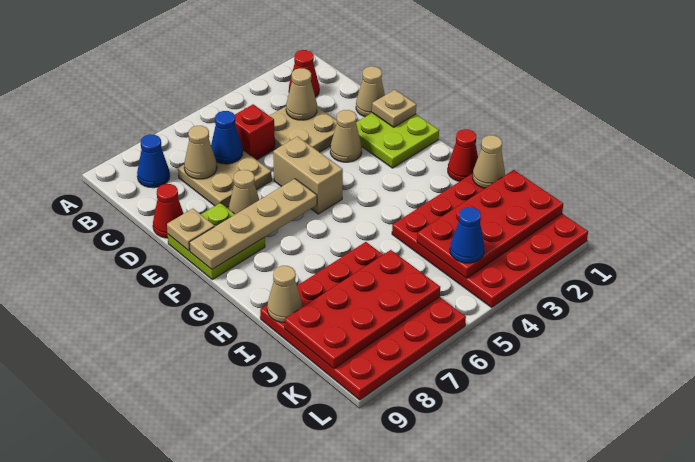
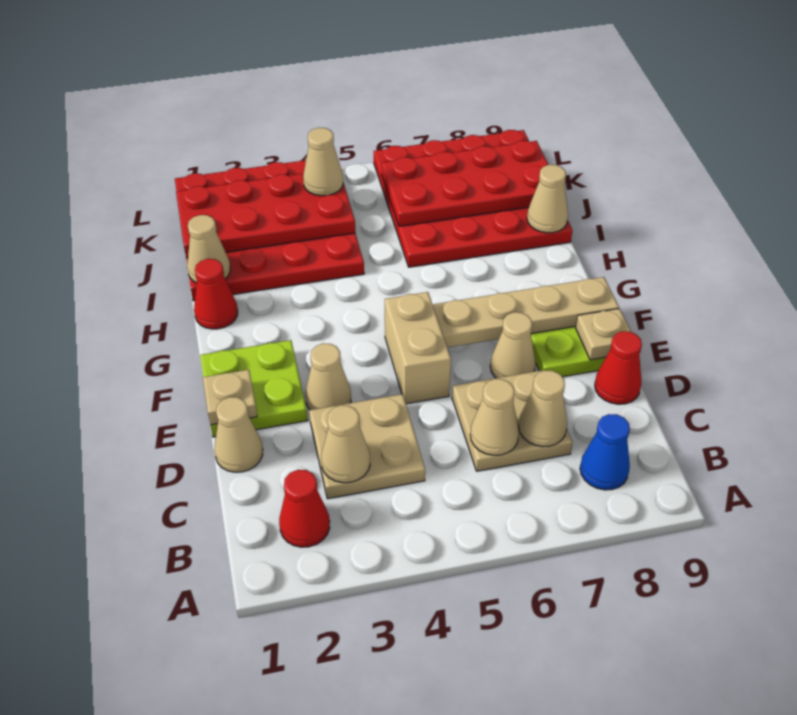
red brick C5 level 1 -> none
blue cone C6 level 2 -> tan cone C6 level 2
blue cone K4 level 3 -> tan cone K4 level 3

